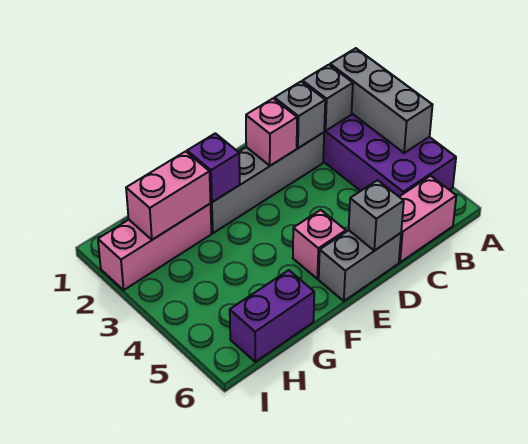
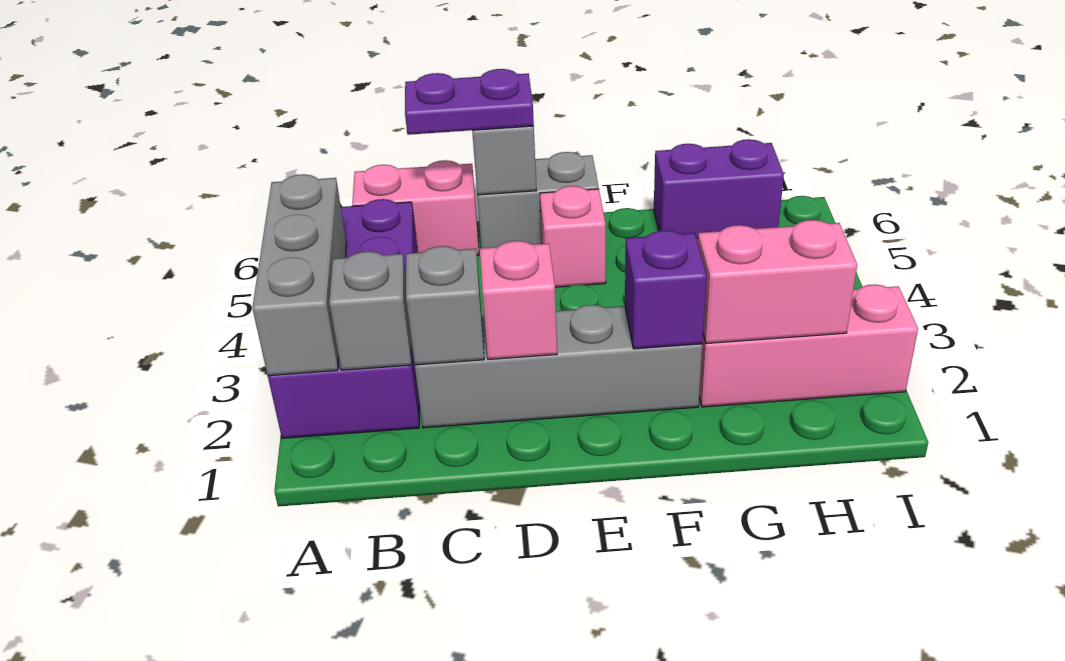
none -> purple plate C6:D6 level 3

